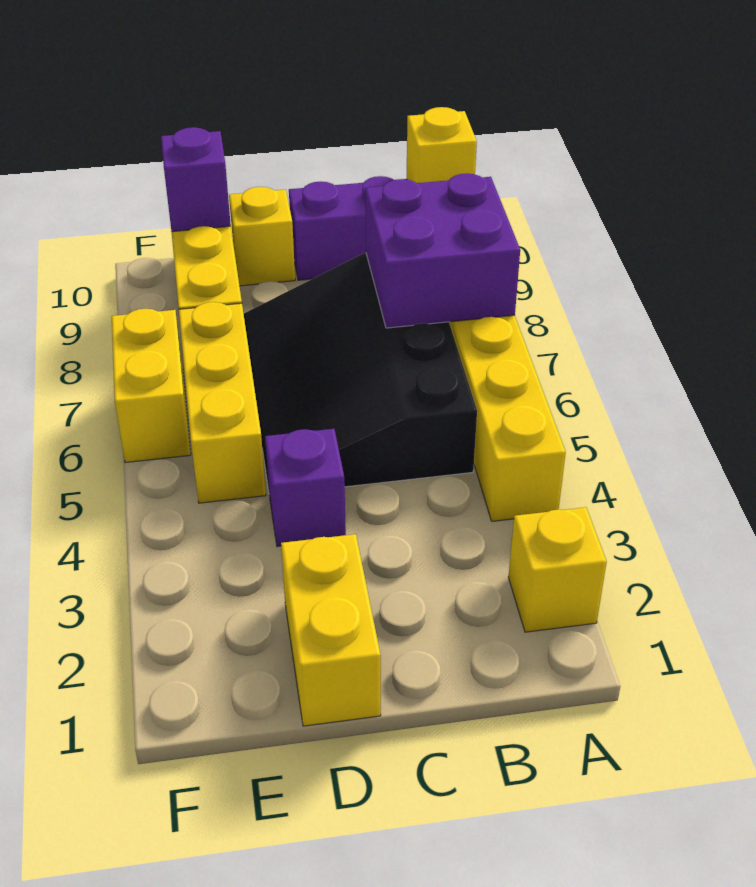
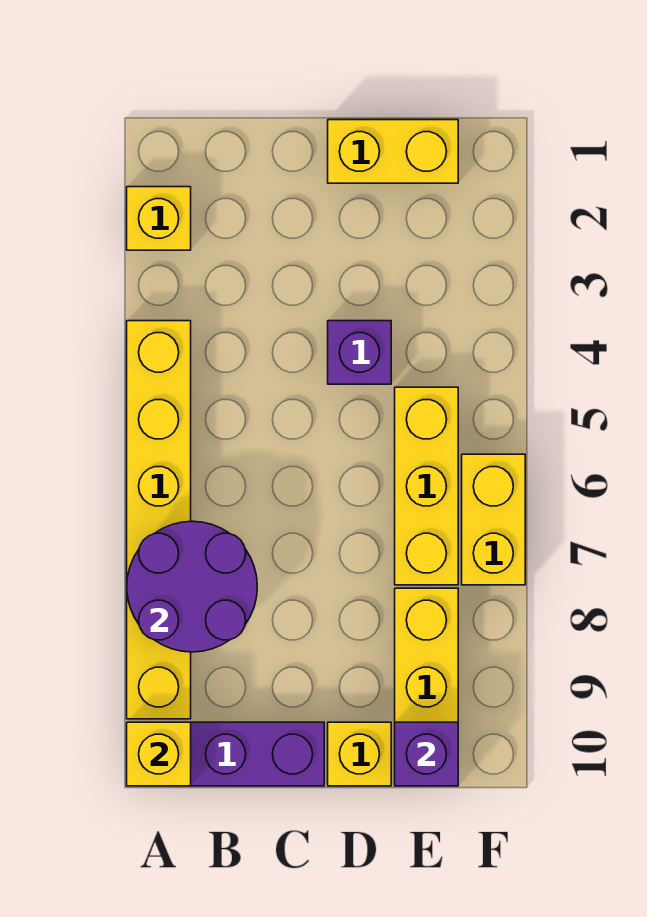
purple brick A7:B8 level 2 -> purple round brick A7:B8 level 2
black slope B5:D8 level 1 top B -> none
yellow brick D1:D2 level 1 -> yellow brick D1:E1 level 1

